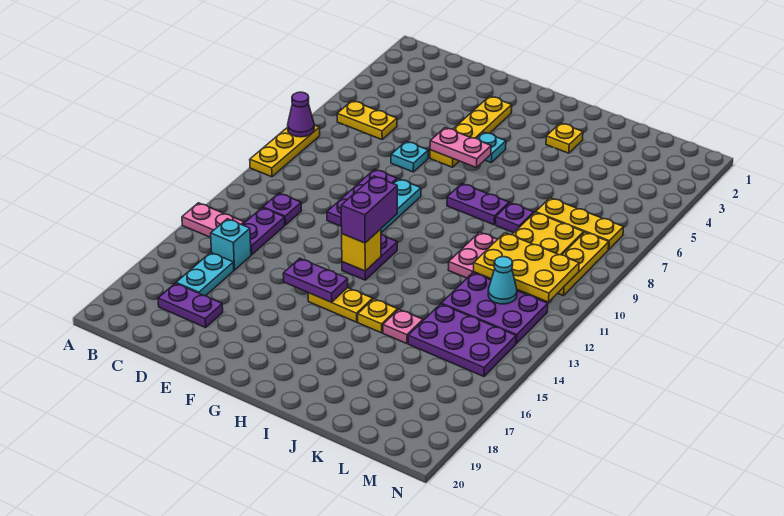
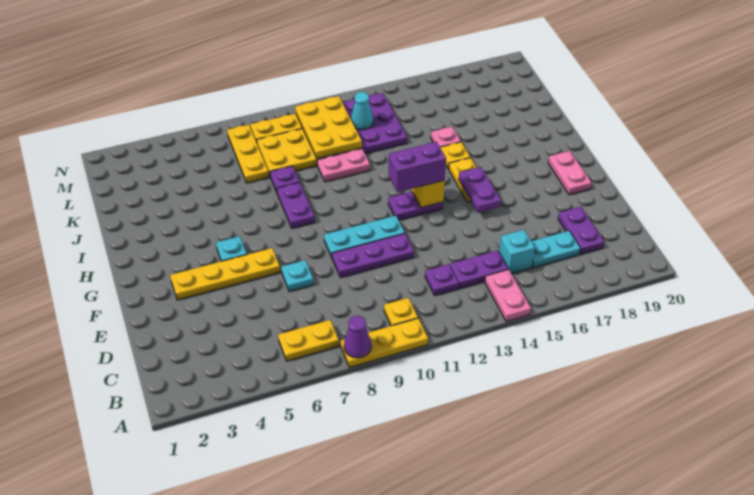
yellow plate B6:C6 level 1 -> yellow plate B6:B7 level 1
pink plate F6:G6 level 2 -> pink plate F19:G19 level 1
yellow plate I3 level 1 -> yellow plate B10 level 1
purple plate K14:M15 level 1 -> none

